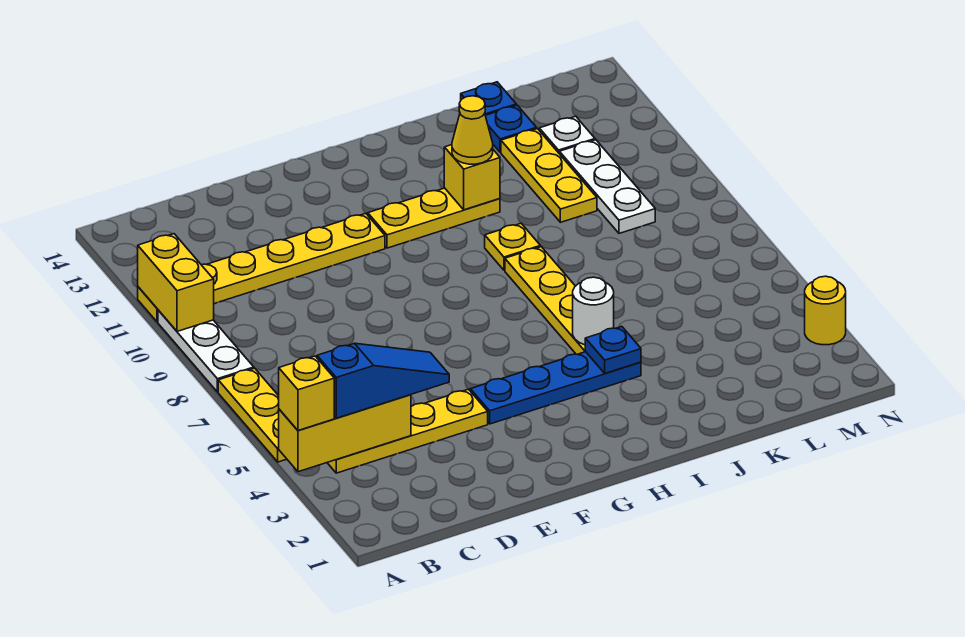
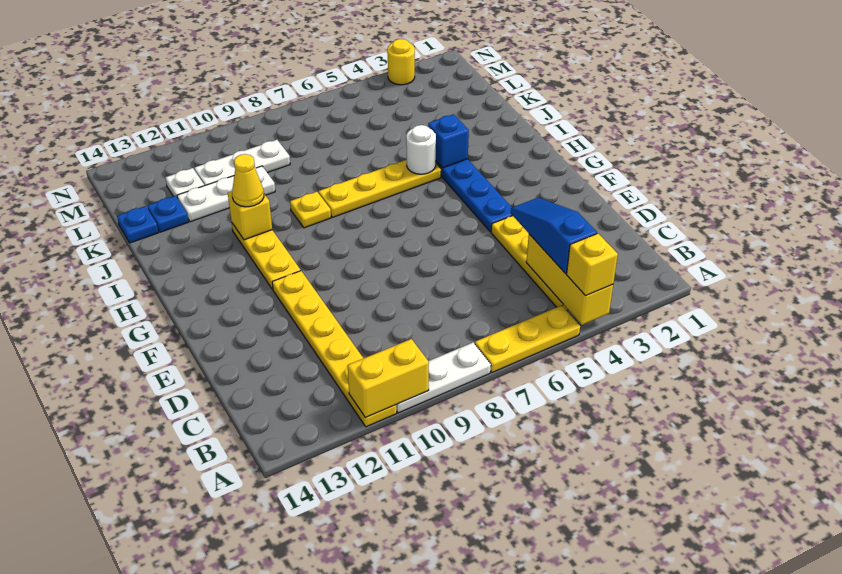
blue plate I4 level 2 -> blue brick I4 level 2
yellow plate K10:K12 level 1 -> white plate K10:K12 level 1

